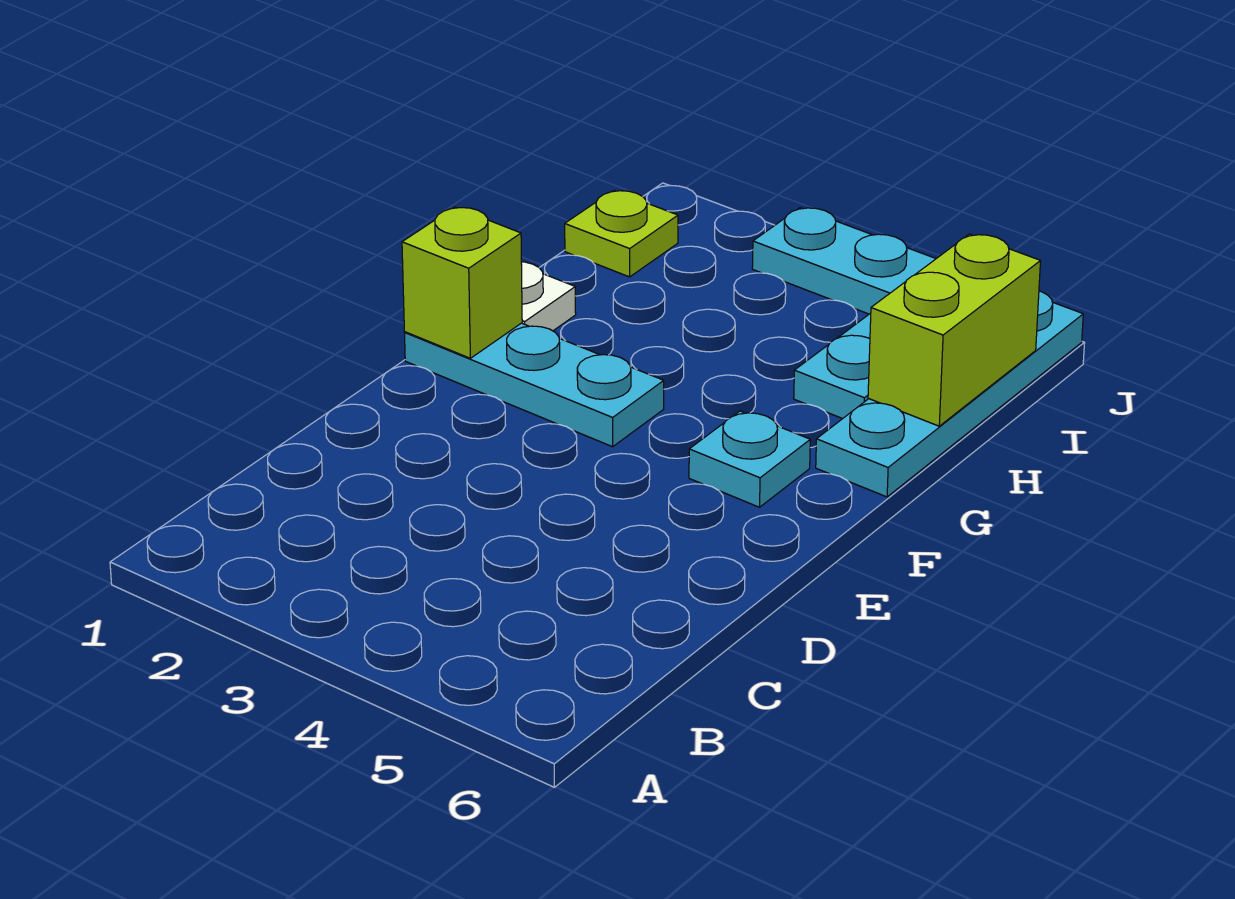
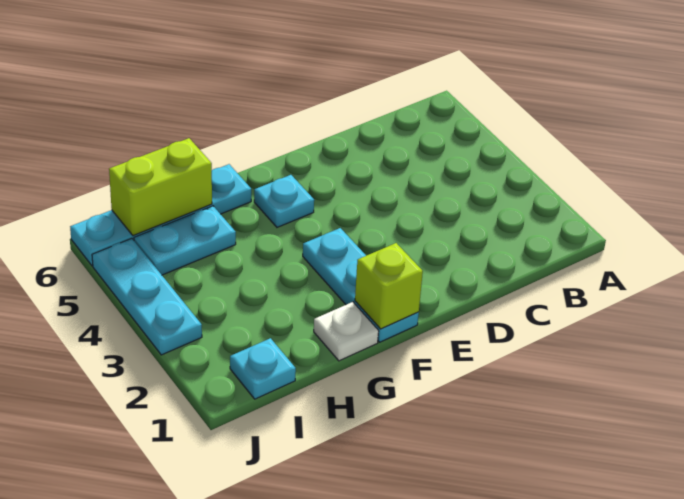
lime plate I1 level 1 -> cyan plate I1 level 1

